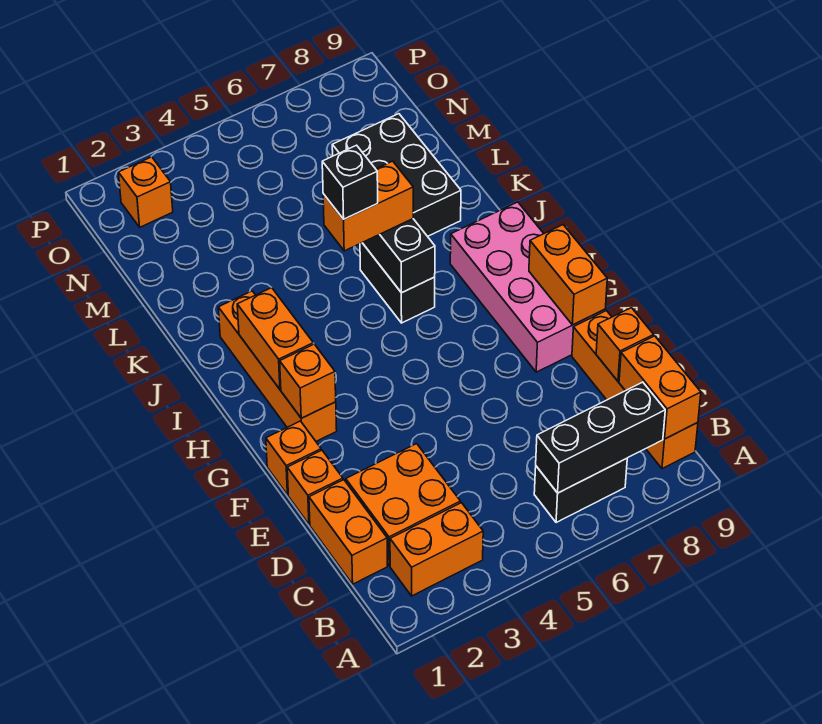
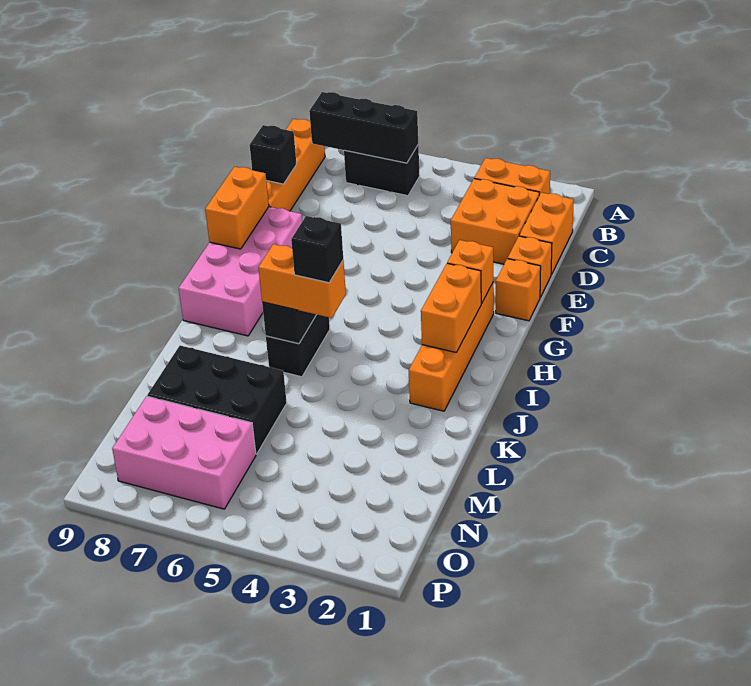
orange brick B9:C9 level 2 -> none
orange brick D9 level 2 -> black brick D9 level 2
black brick K7:M8 level 1 -> black brick L6:M8 level 1
none -> pink brick N6:O8 level 1
orange brick O2 level 1 -> none

